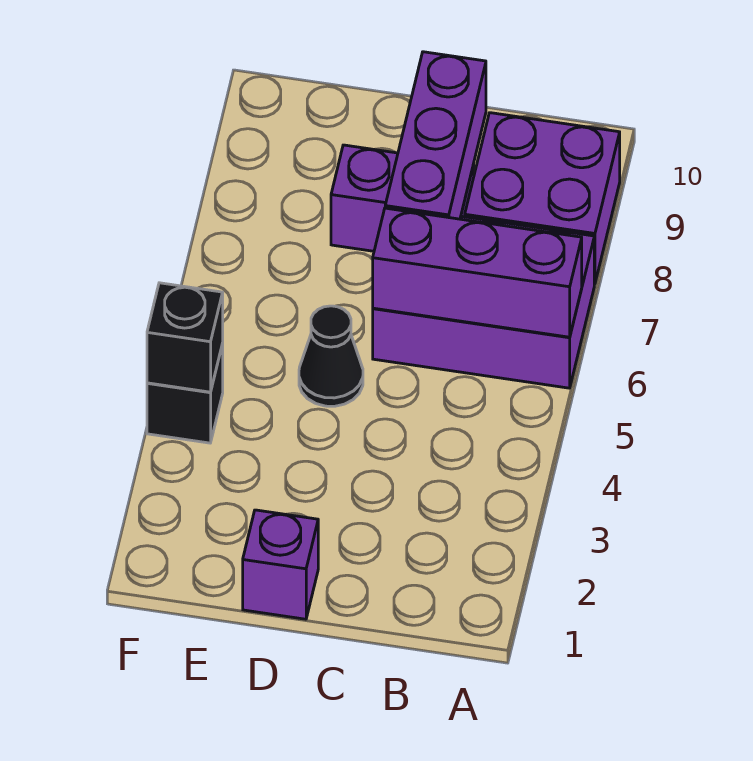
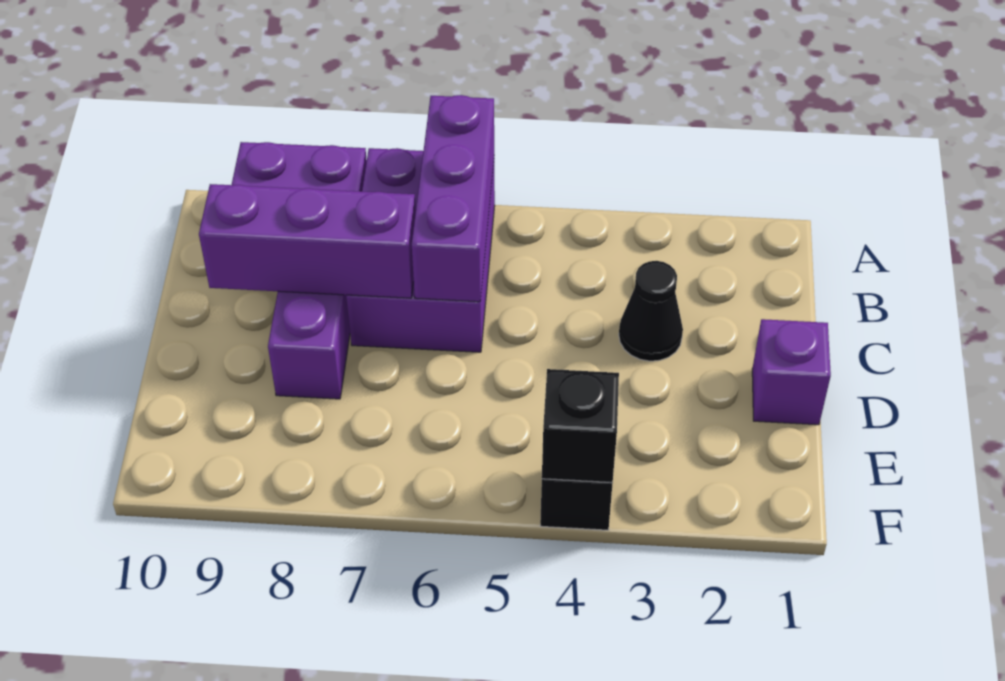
black cone D5 level 1 -> black cone C3 level 1

